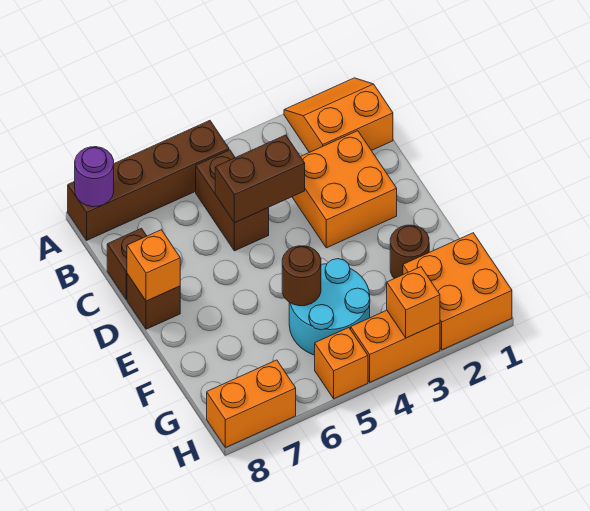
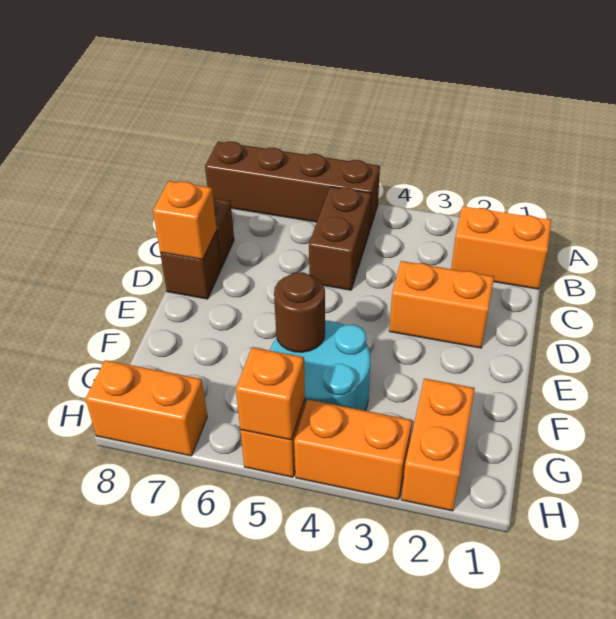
purple round brick A8 level 2 -> none
orange brick C2:D3 level 1 -> orange brick D2:D3 level 1
brown brick C4:C5 level 2 -> none
brown round brick F2 level 1 -> none
orange brick G1:H2 level 1 -> orange brick G2:H2 level 1
orange brick H3 level 2 -> orange brick H5 level 2

